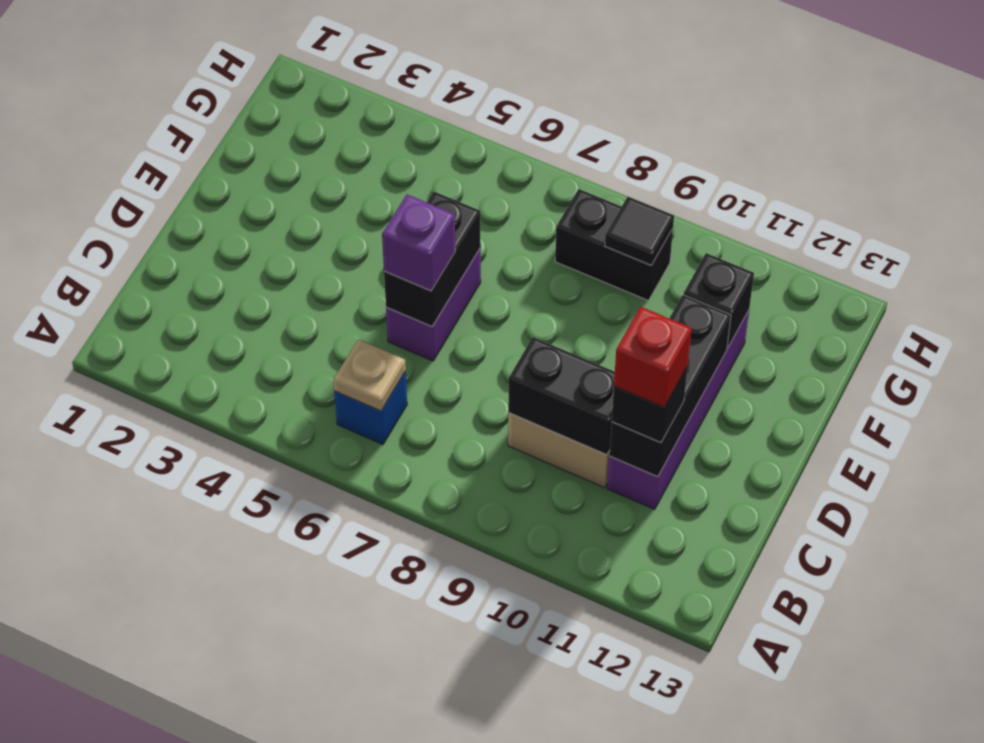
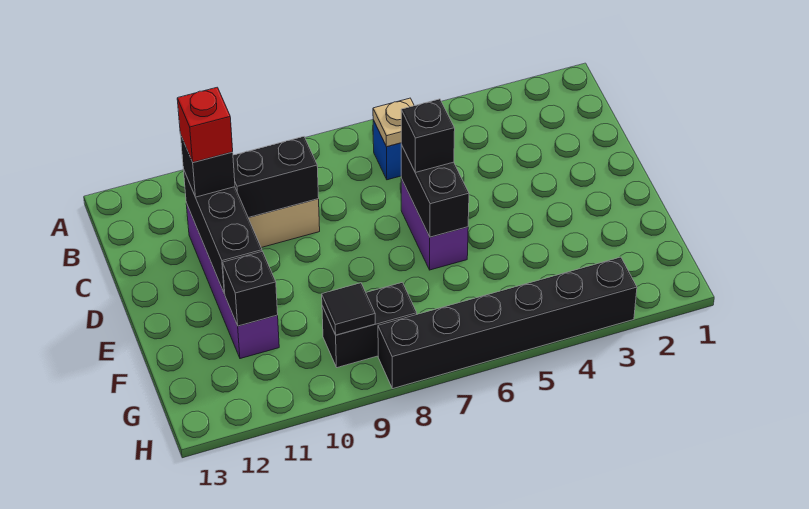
purple brick D6 level 3 -> black brick D6 level 3
none -> black brick H3:H8 level 1

